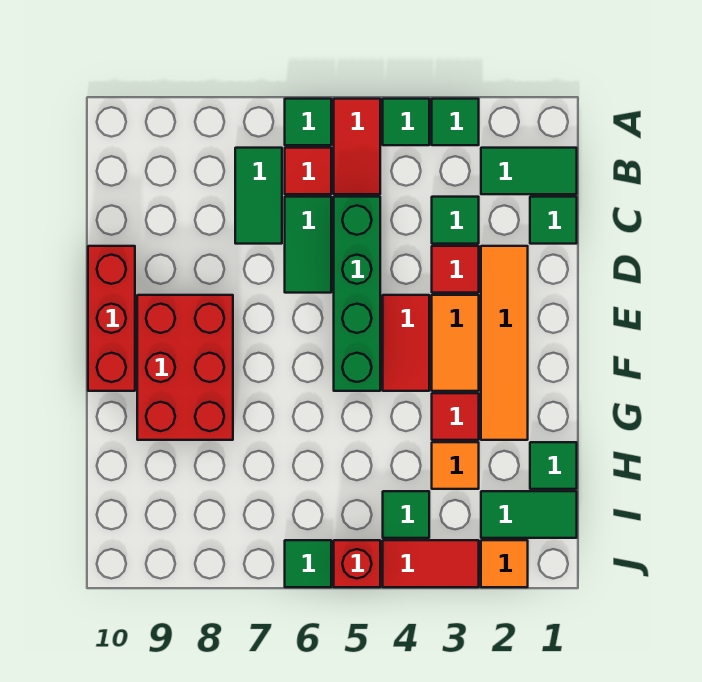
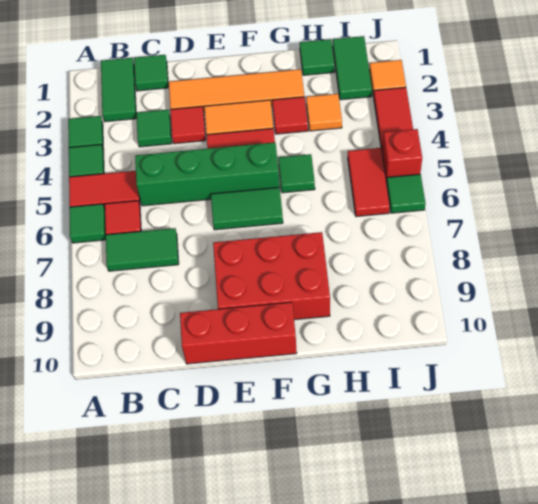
green tile C6:D6 level 1 -> green tile E6:F6 level 1
green tile I4 level 1 -> green tile G5 level 1
none -> red tile I5:I6 level 1

